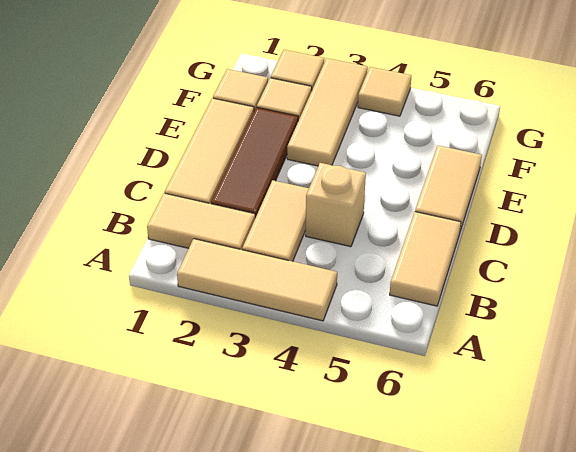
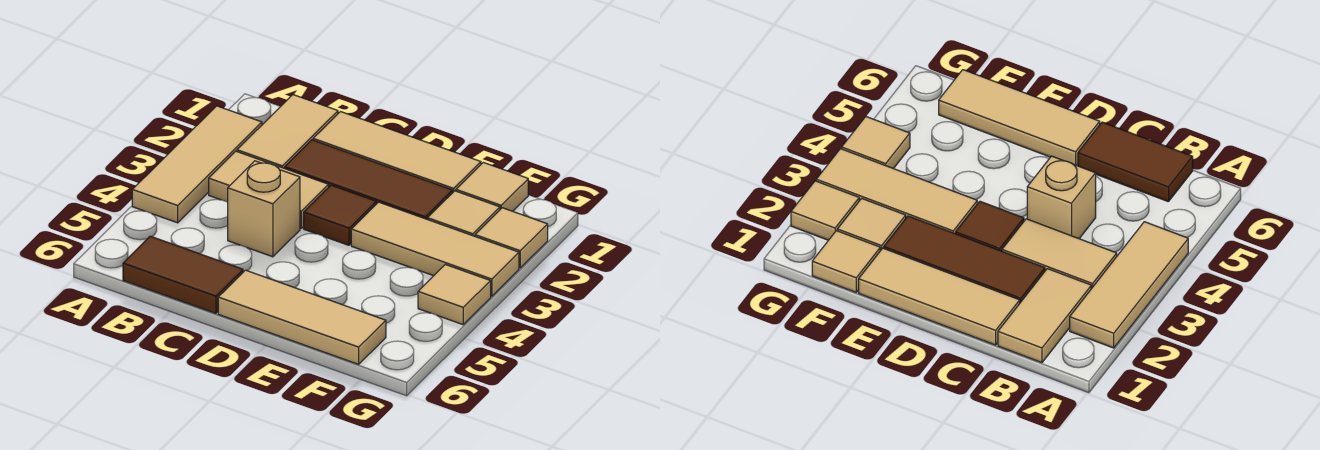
tan tile B6:C6 level 1 -> brown tile B6:C6 level 1
none -> brown tile D3 level 1
tan tile D6:E6 level 1 -> tan tile D6:F6 level 1

